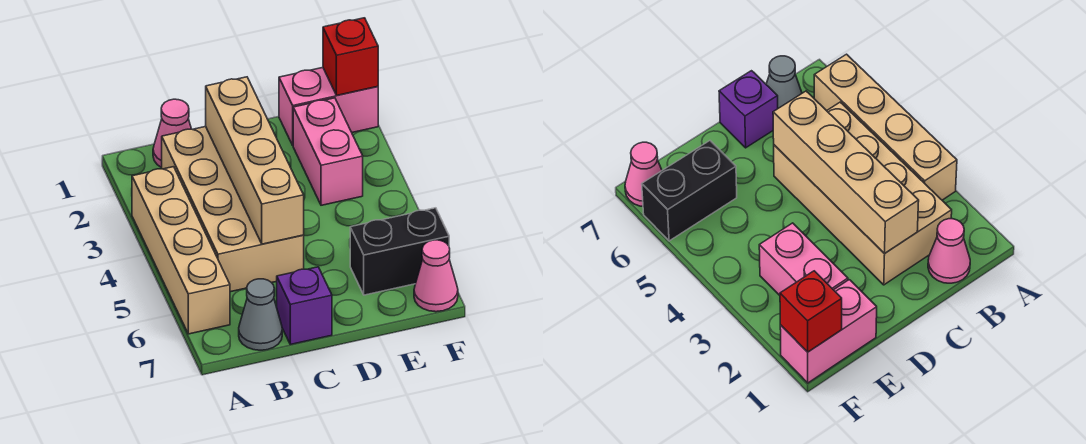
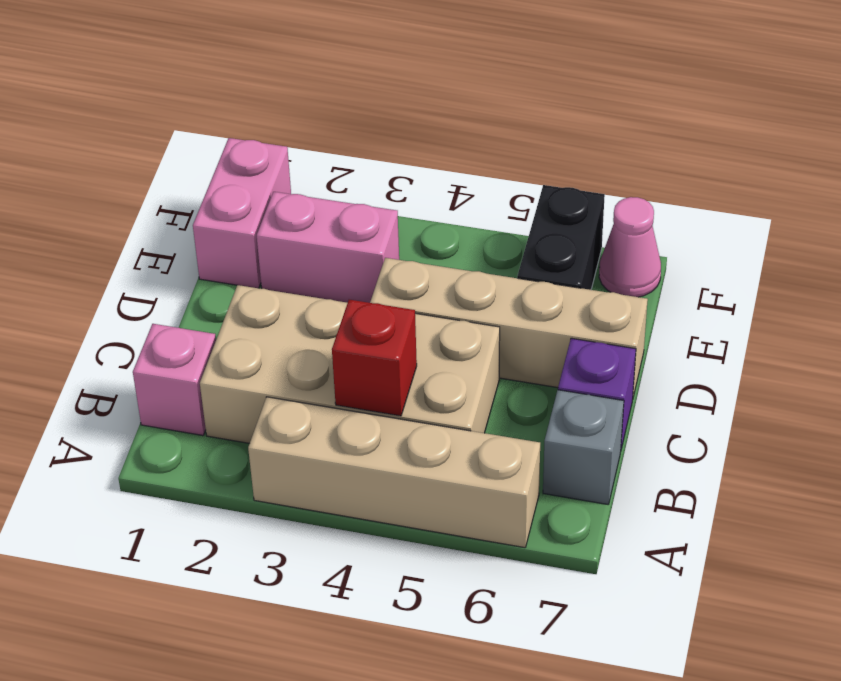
pink cone B1 level 1 -> pink brick B1 level 1
grey cone B7 level 1 -> grey brick B7 level 1
tan brick C2:C5 level 2 -> tan brick D4:D7 level 1
red brick F1 level 2 -> red brick B4 level 2

